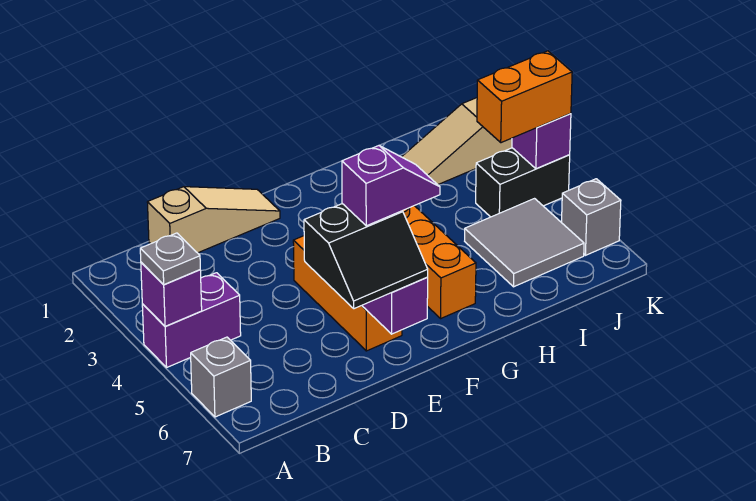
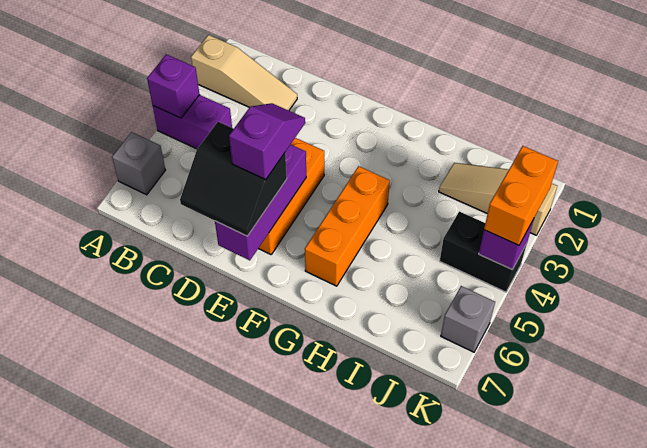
grey plate A4 level 3 -> none
tan slope C1:E1 level 1 top C -> tan slope A2:C2 level 1 top A
purple slope E6:F6 level 4 top E -> purple slope E5:E6 level 4 top 6
grey tile I5:J6 level 1 -> none
orange brick J4:K4 level 3 -> orange brick K3:K4 level 3

